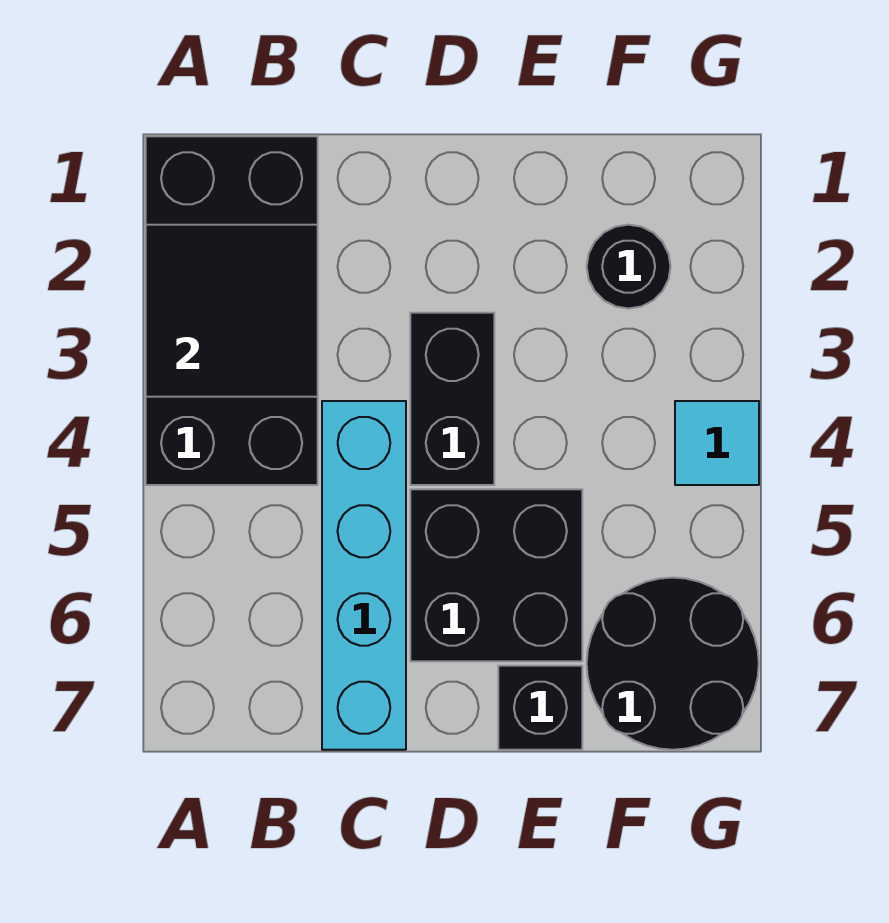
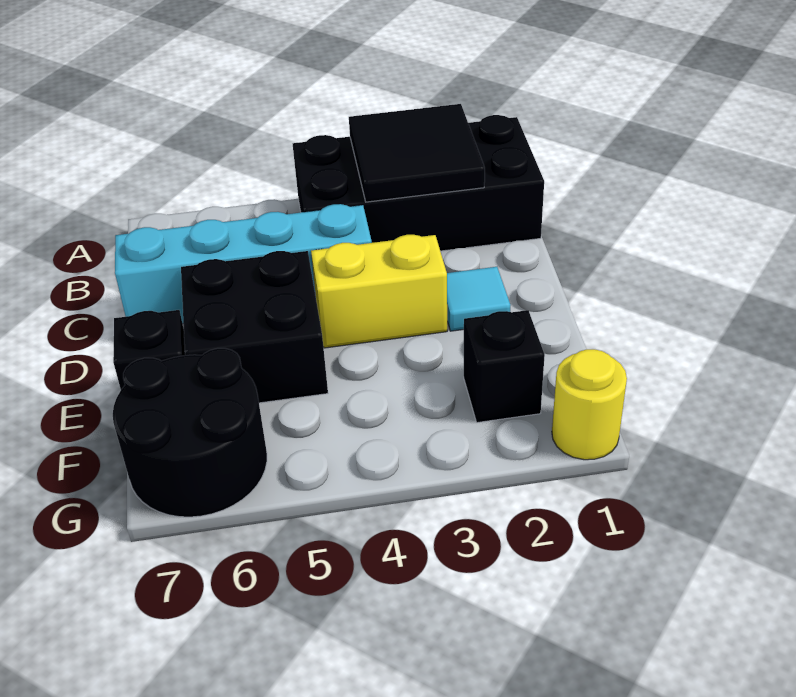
black brick D3:D4 level 1 -> yellow brick D3:D4 level 1
black round brick F2 level 1 -> black brick F2 level 1
none -> yellow round brick G1 level 1
cyan tile G4 level 1 -> cyan tile D2 level 1

